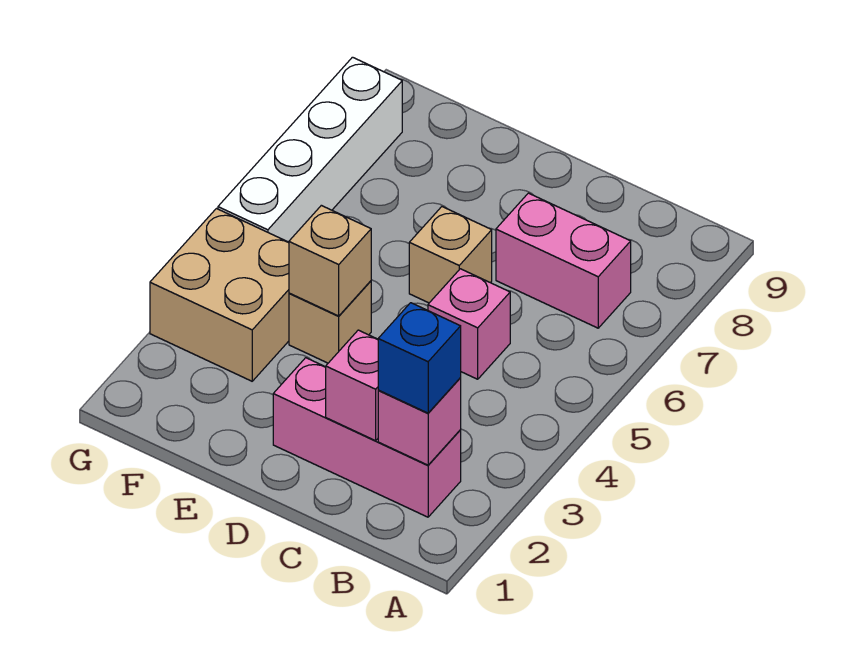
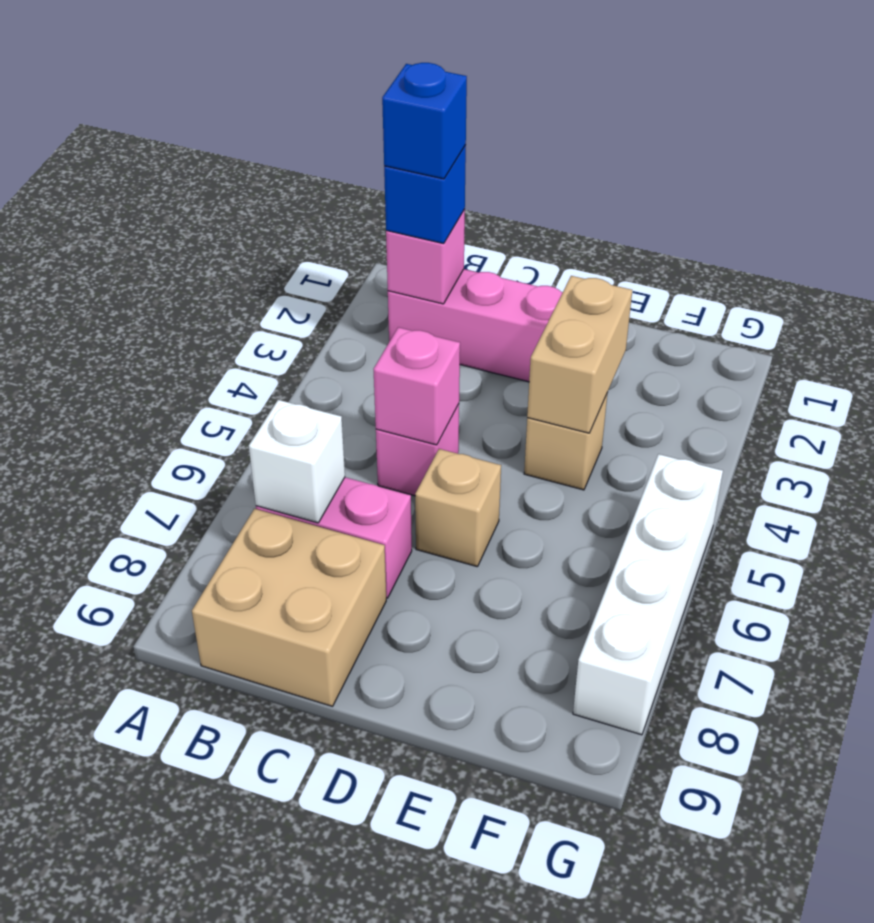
none -> blue brick B2 level 4
none -> white brick B7 level 2
pink brick C2 level 2 -> pink brick C5 level 2
tan brick E4 level 2 -> tan brick E3:E4 level 2
tan brick F3:G4 level 1 -> tan brick B8:C9 level 1

